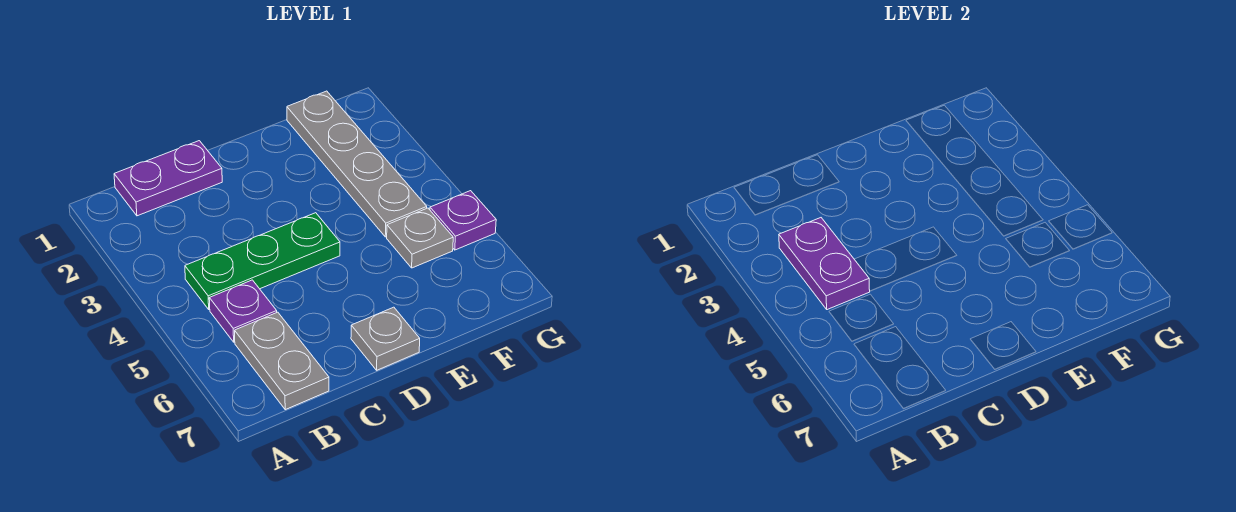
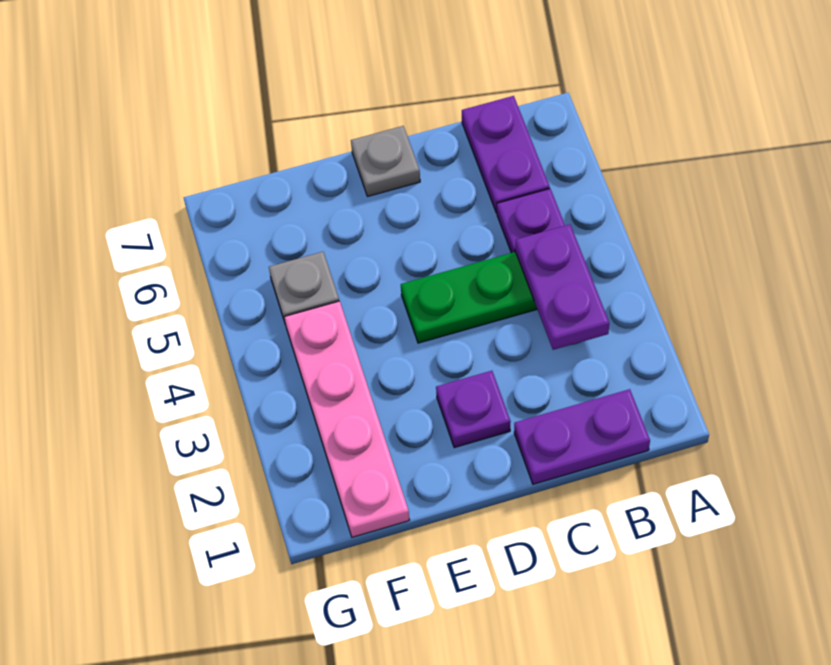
grey plate B6:B7 level 1 -> purple plate B6:B7 level 1
grey plate F1:F4 level 1 -> pink plate F1:F4 level 1
purple plate G5 level 1 -> purple plate D2 level 1

